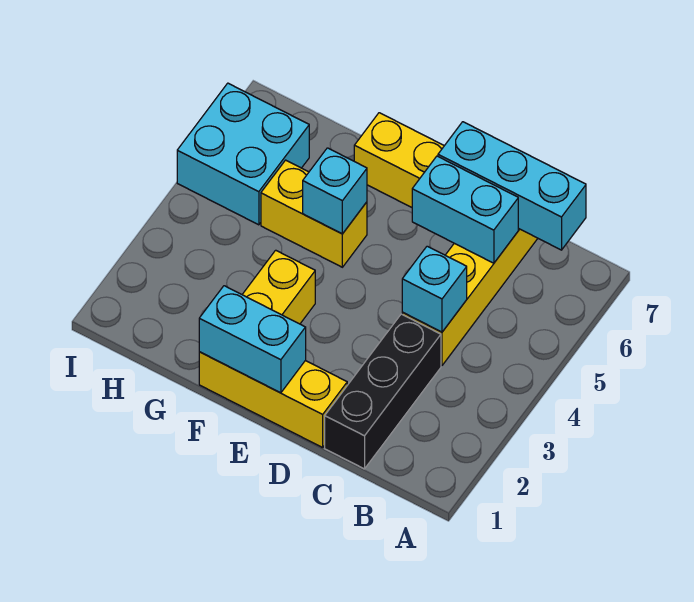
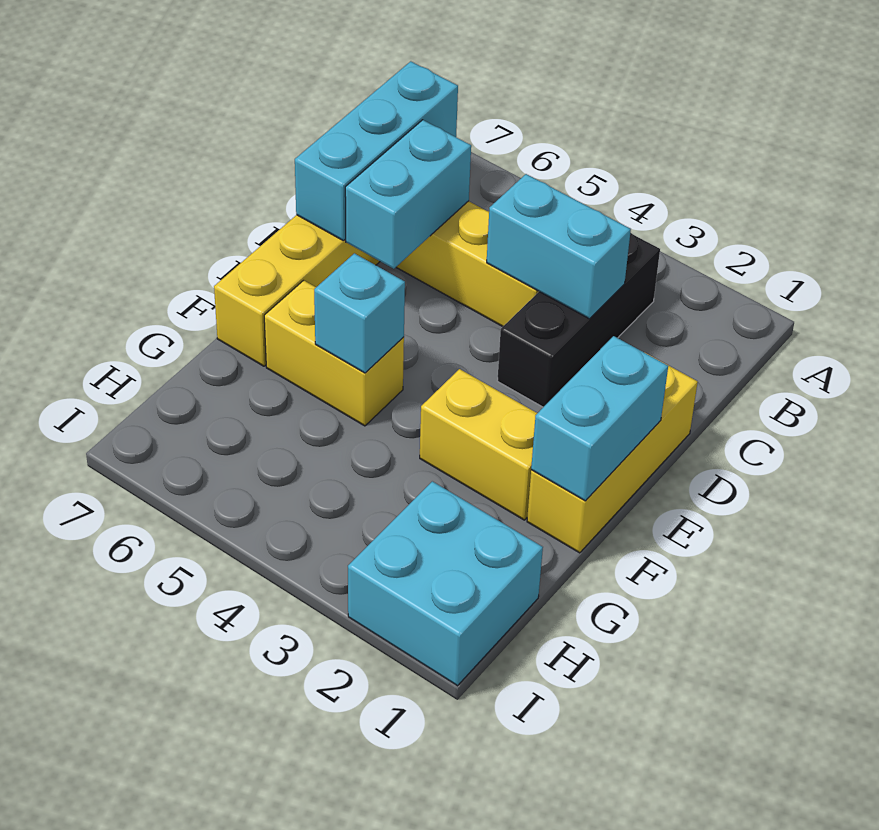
black brick C1:C3 level 1 -> black brick B3:D3 level 1
cyan brick C4 level 2 -> cyan brick C3:C4 level 2
yellow brick F5:G5 level 1 -> yellow brick F5:F6 level 1
cyan brick H5:I6 level 1 -> cyan brick H1:I2 level 1

